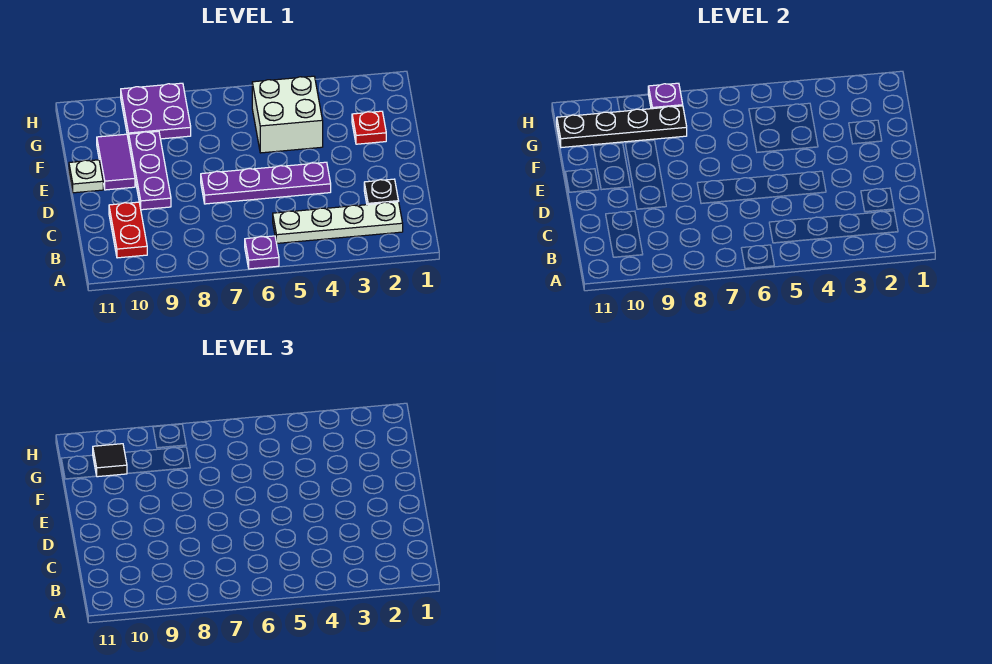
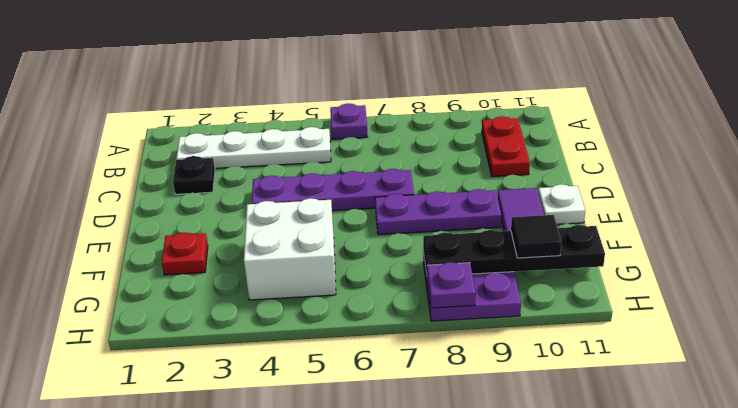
purple plate D9:F9 level 1 -> purple plate E7:E9 level 1

